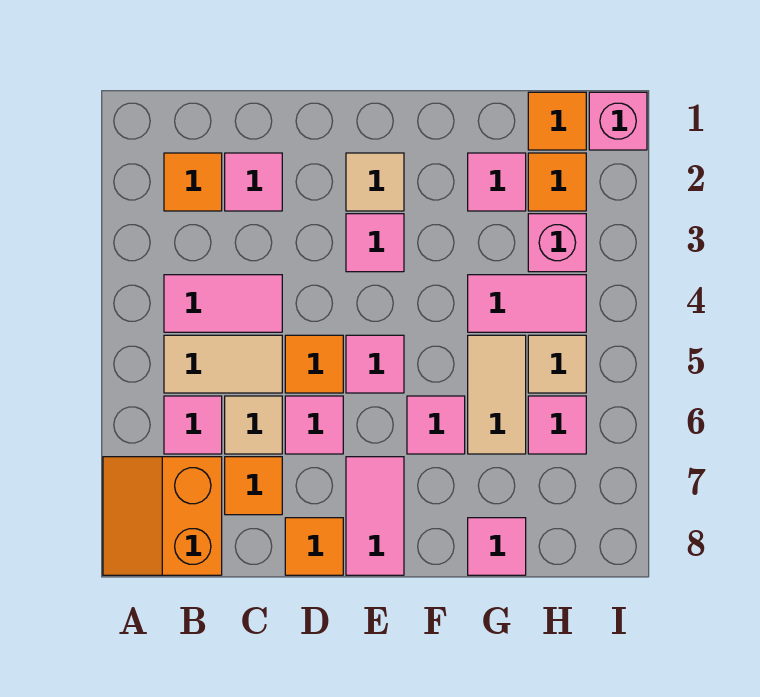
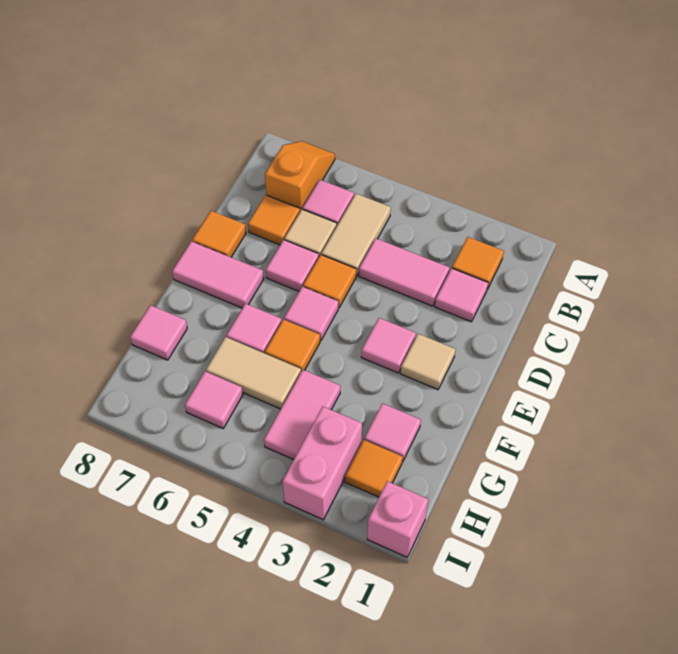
orange slope A7:B8 level 1 top B -> orange slope A7:B7 level 1 top B
pink tile B4:C4 level 1 -> pink tile C3:C4 level 1
orange tile H1 level 1 -> orange tile F5 level 1
pink brick H3 level 1 -> pink brick H3:I3 level 1
tan tile H5 level 1 -> none

